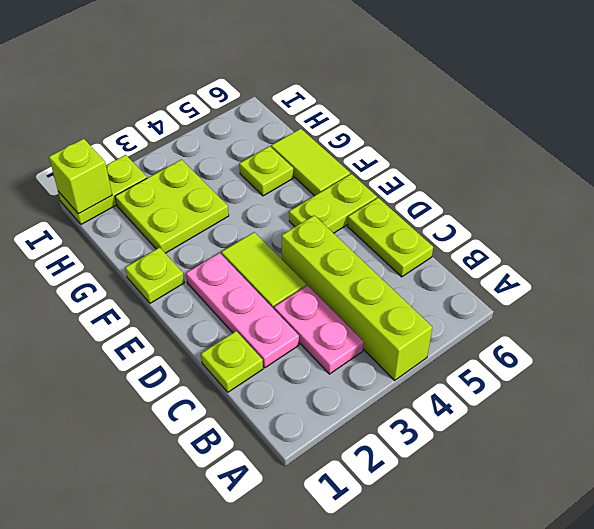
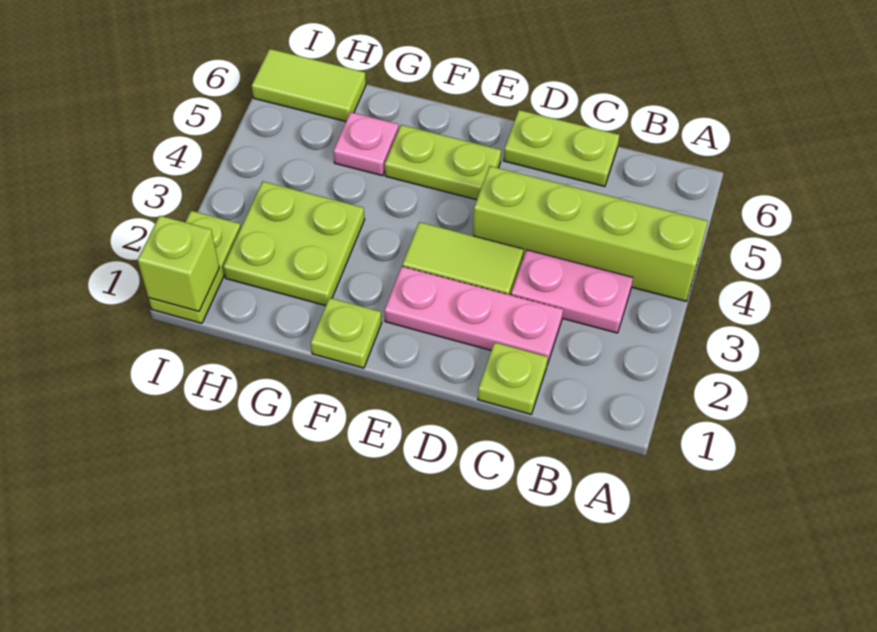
lime plate E5:E6 level 1 -> lime plate E5:F5 level 1
lime tile F6:G6 level 1 -> lime tile H6:I6 level 1
lime plate G5 level 1 -> pink plate G5 level 1

